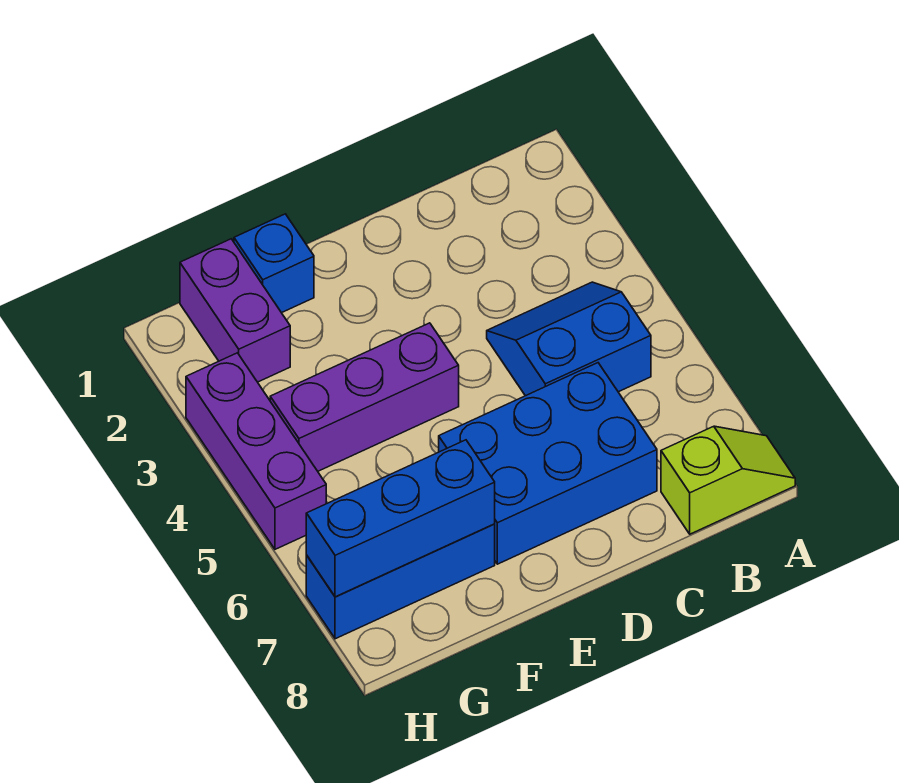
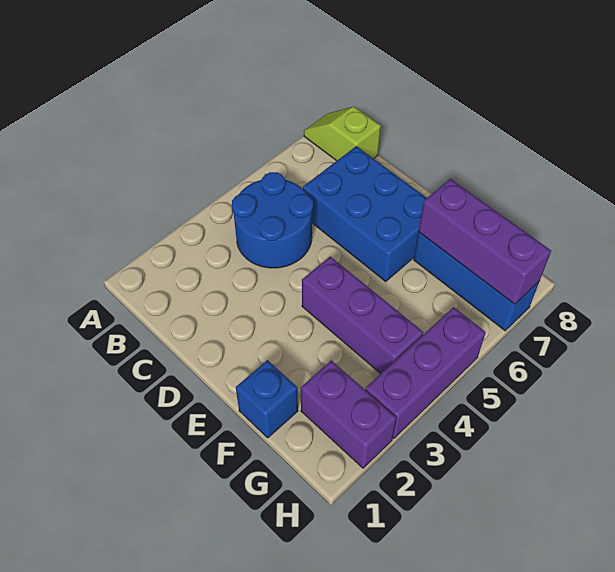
blue slope B4:C5 level 1 top 5 -> blue round brick B4:C5 level 1
blue brick F7:H7 level 2 -> purple brick F7:H7 level 2
purple brick G1:G2 level 1 -> purple brick G2:H2 level 1

